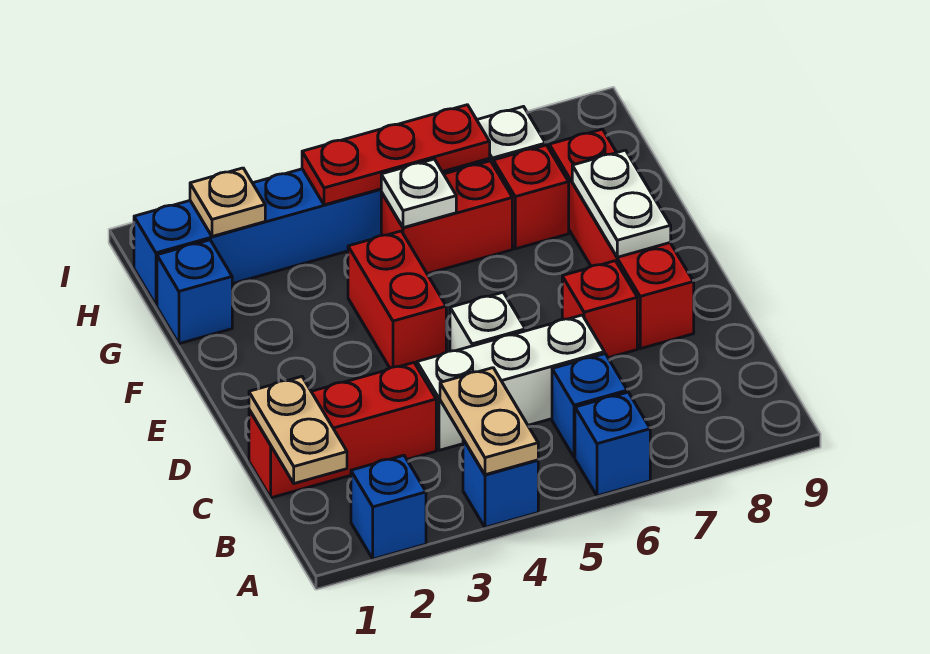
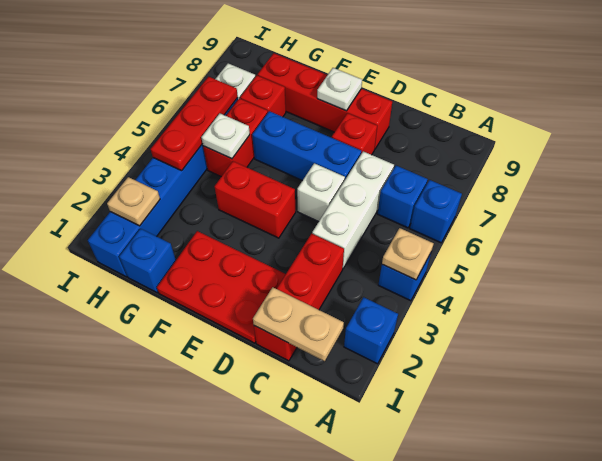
tan plate A4:B4 level 2 -> tan plate A4 level 2
none -> red plate D1:F2 level 1
none -> blue brick D6:F6 level 1
white plate E8:F8 level 2 -> white plate E8 level 2

